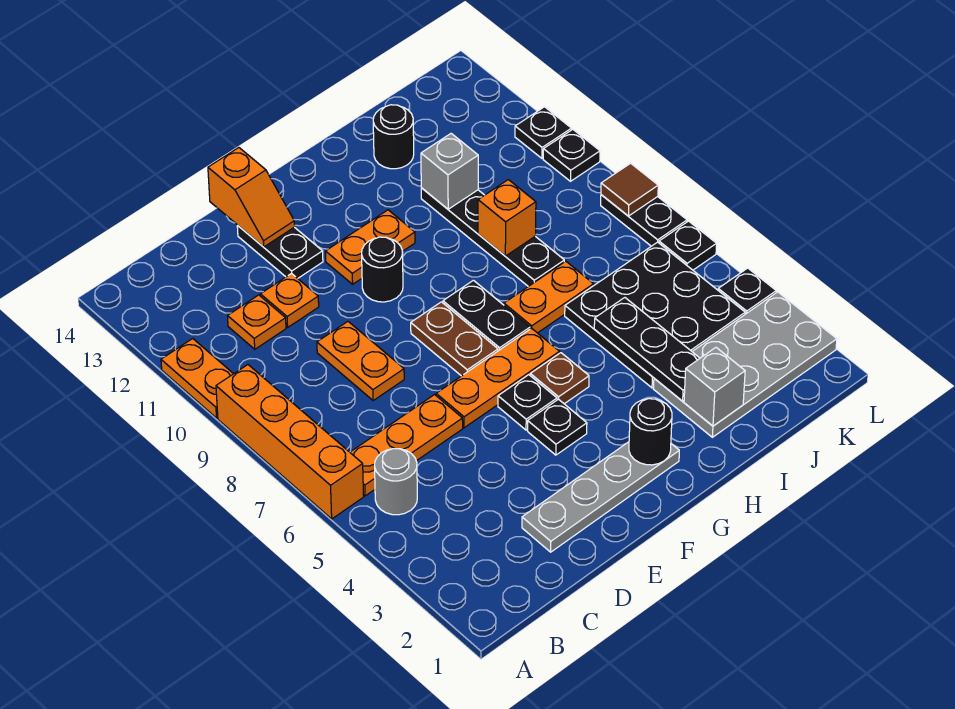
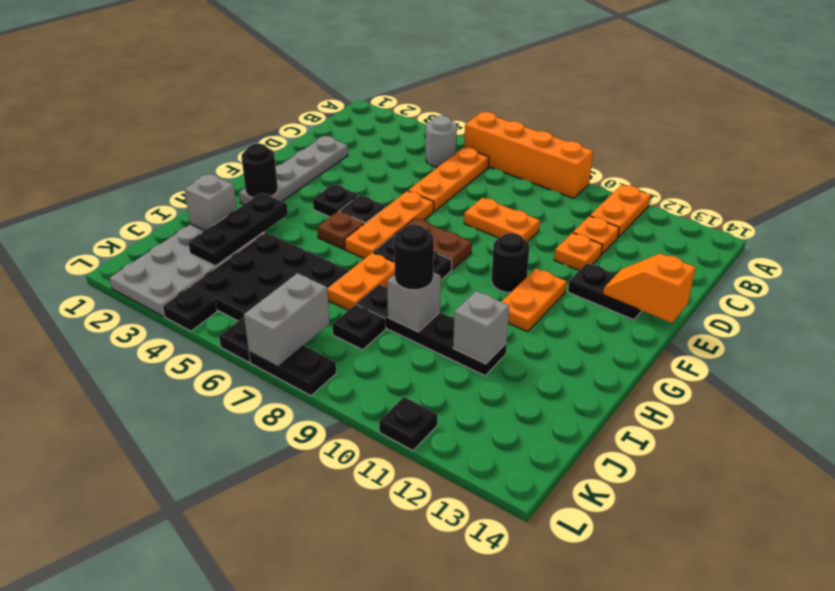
orange plate A10:A11 level 1 -> orange plate A11:B11 level 1
black plate I3:I5 level 2 -> black plate H3:J3 level 2
orange brick I9 level 2 -> grey brick I9 level 2
black round brick I13 level 1 -> black round brick I9 level 3
none -> grey brick K7:L7 level 2
brown tile L8 level 2 -> none
black plate L10 level 1 -> black plate J8 level 1

